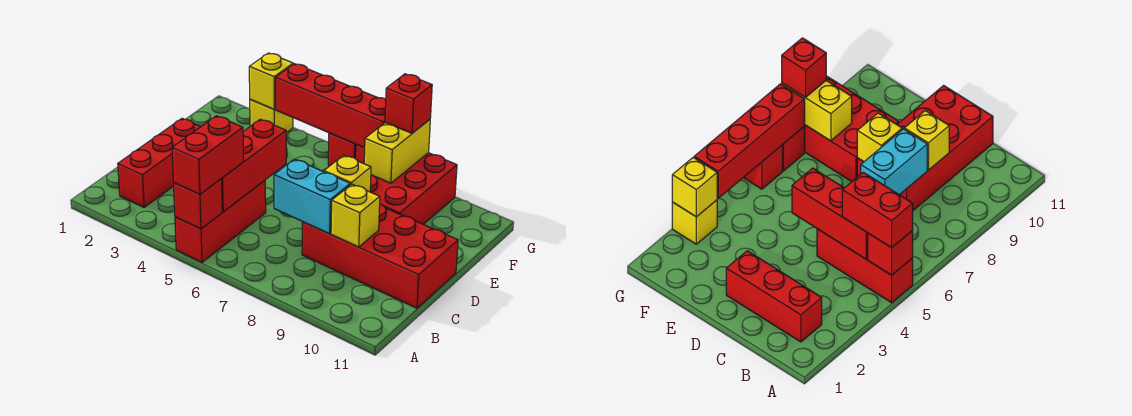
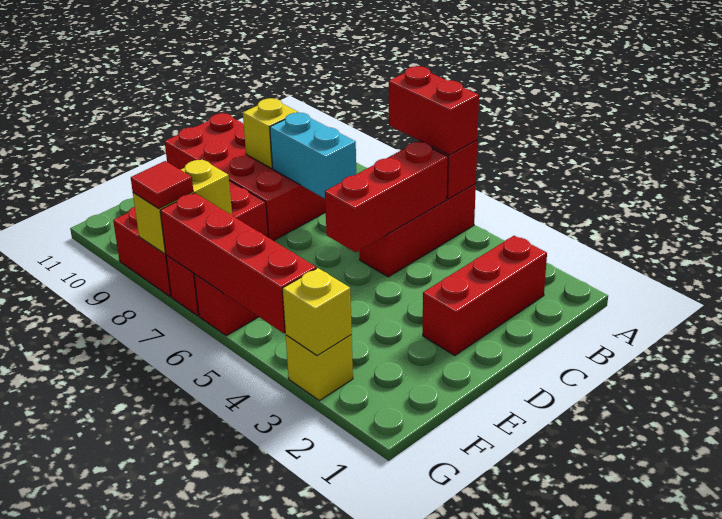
red brick A5:B5 level 3 -> red brick A5:A6 level 3
yellow brick D8 level 2 -> none
red brick G8 level 3 -> red tile G8 level 3

